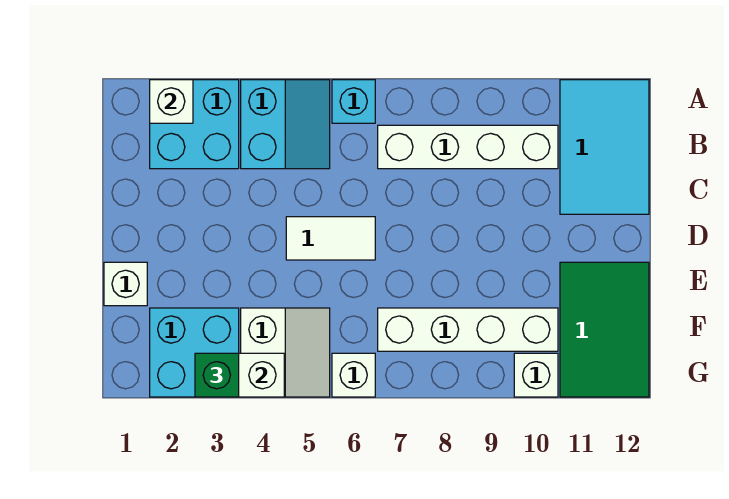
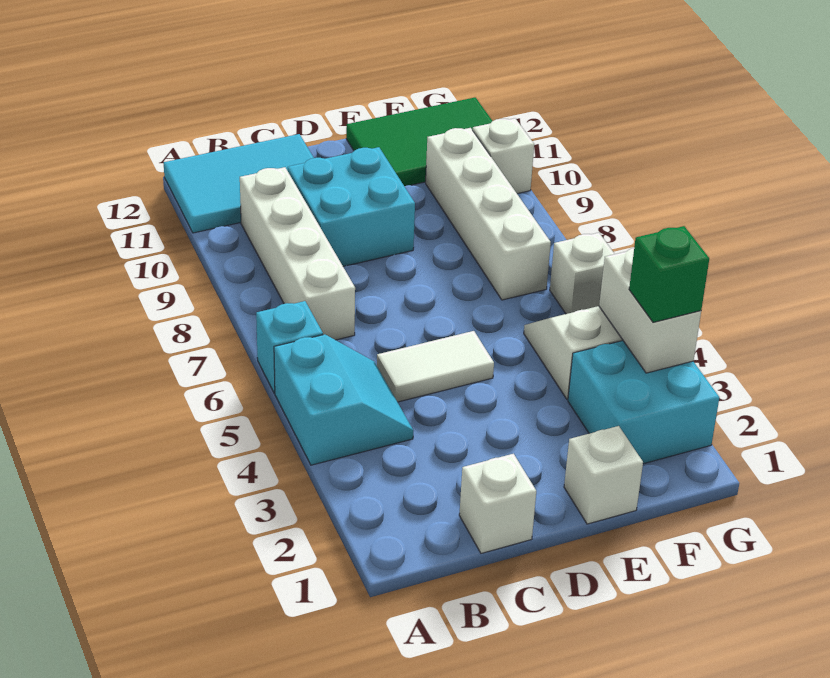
cyan brick A2:B3 level 1 -> cyan brick C9:D10 level 1
white brick A2 level 2 -> white brick C1 level 1
cyan slope A4:B5 level 1 top 4 -> cyan slope A4:B5 level 1 top A
white tile D5:D6 level 1 -> white tile C5:D5 level 1

